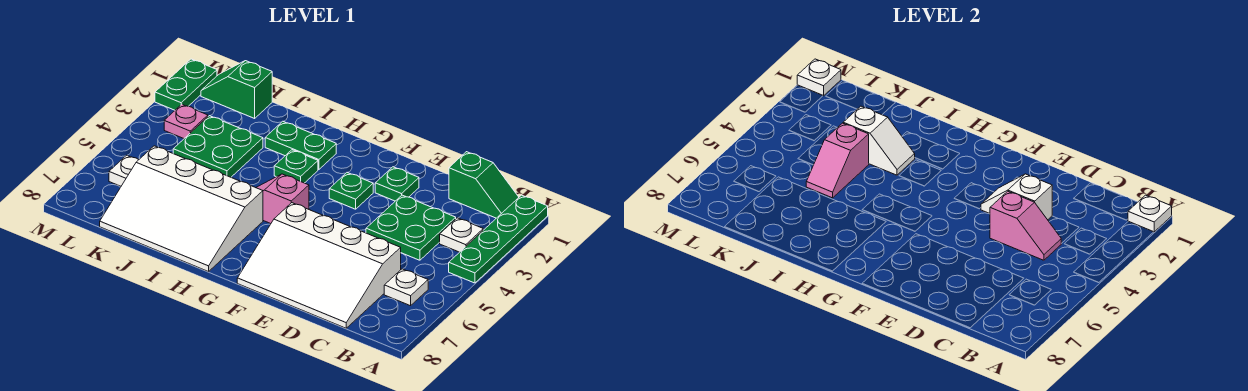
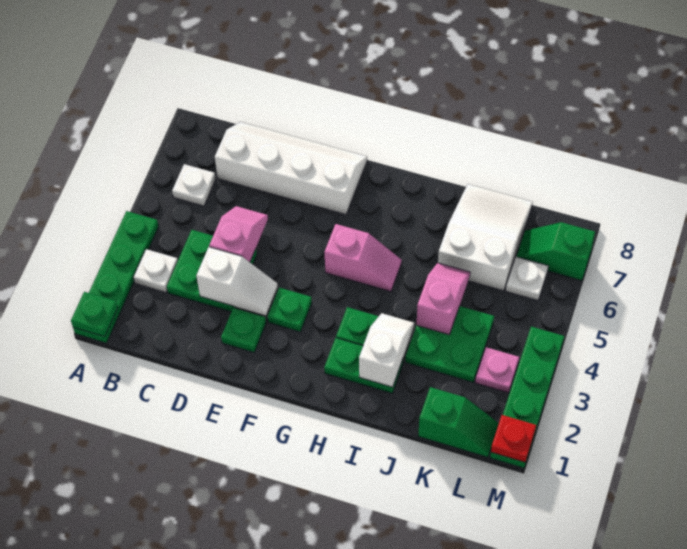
white plate A1 level 2 -> green plate A1 level 2
green slope B1:C1 level 1 top C -> green slope L7:M7 level 1 top M
pink slope C4:D4 level 2 top D -> pink slope D4:D5 level 2 top 4
white slope C6:F8 level 1 top 6 -> white slope C7:F8 level 1 top 7
white slope H6:K8 level 1 top 6 -> white slope J6:K8 level 1 top 6
white slope I3:J3 level 2 top J -> white slope I2:I3 level 2 top 2
green plate M1:M2 level 1 -> green plate M1:M4 level 1
white plate M1 level 2 -> red plate M1 level 2

